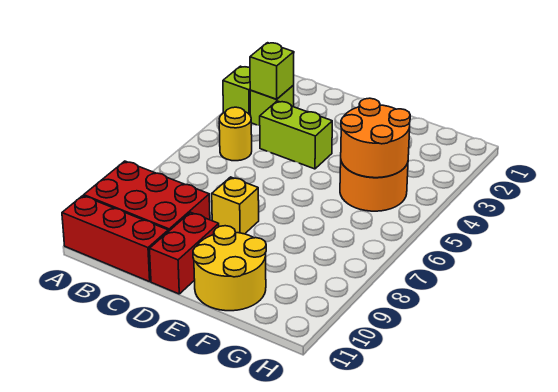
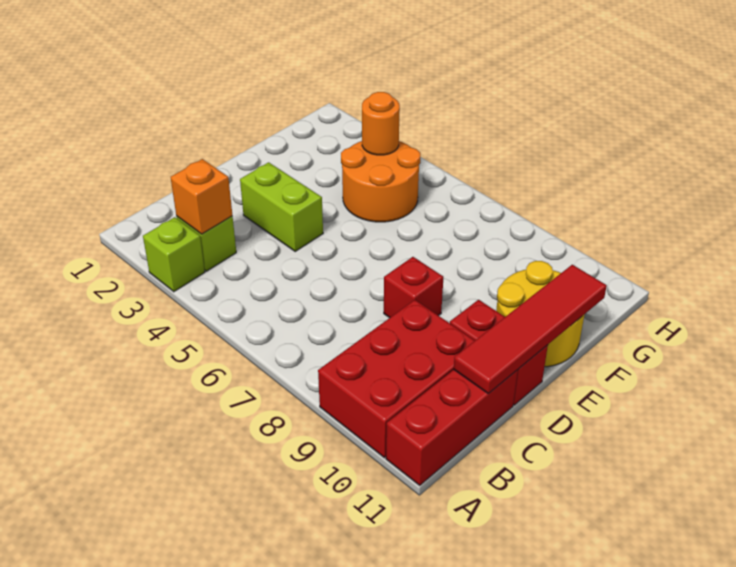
lime brick B3 level 2 -> orange brick B3 level 2
yellow round brick B5 level 1 -> none
lime brick C4:D4 level 1 -> lime brick D3:D4 level 1
none -> red tile C11:F11 level 2
yellow brick D8 level 1 -> red brick D8 level 1
orange round brick F4:G5 level 2 -> orange round brick G4 level 2

